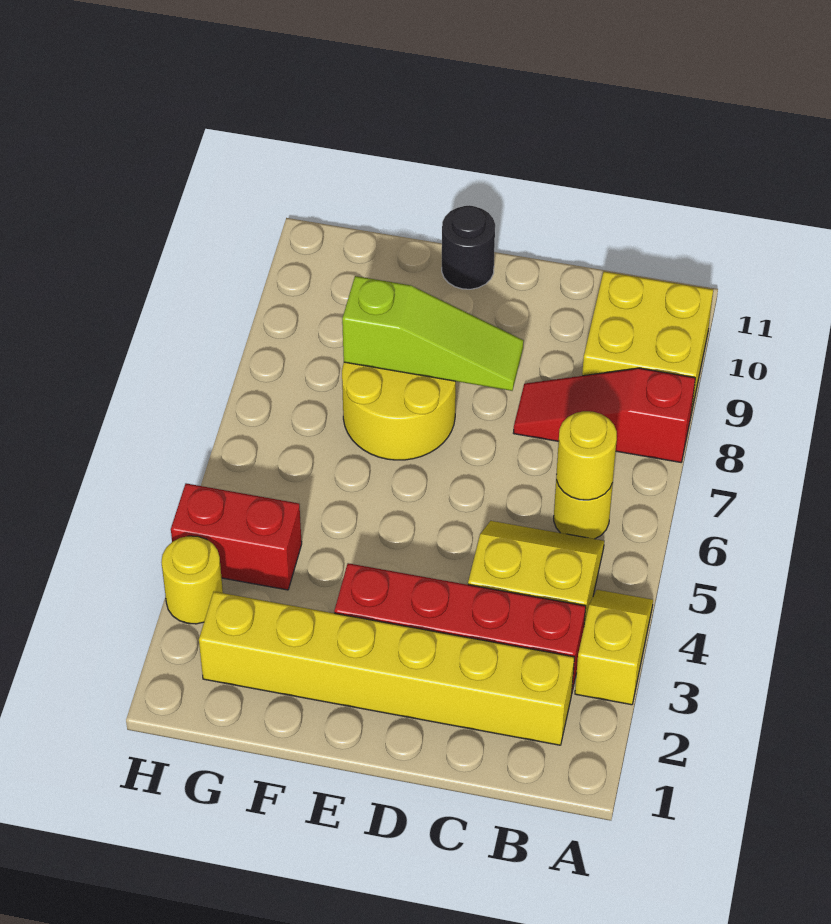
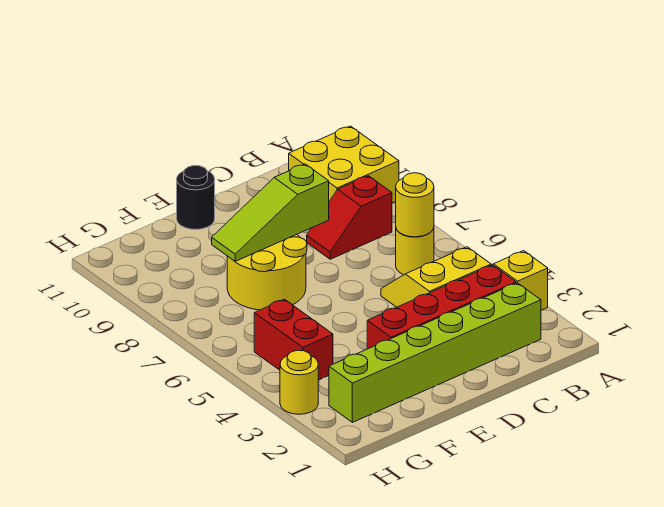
red slope A8:C8 level 1 top A -> red slope B8:C8 level 1 top B
yellow brick B2:G2 level 1 -> lime brick B2:G2 level 1
lime slope D8:F8 level 2 top F -> lime slope D8:F8 level 2 top D
red brick G4:H4 level 1 -> red brick G4:G5 level 1

